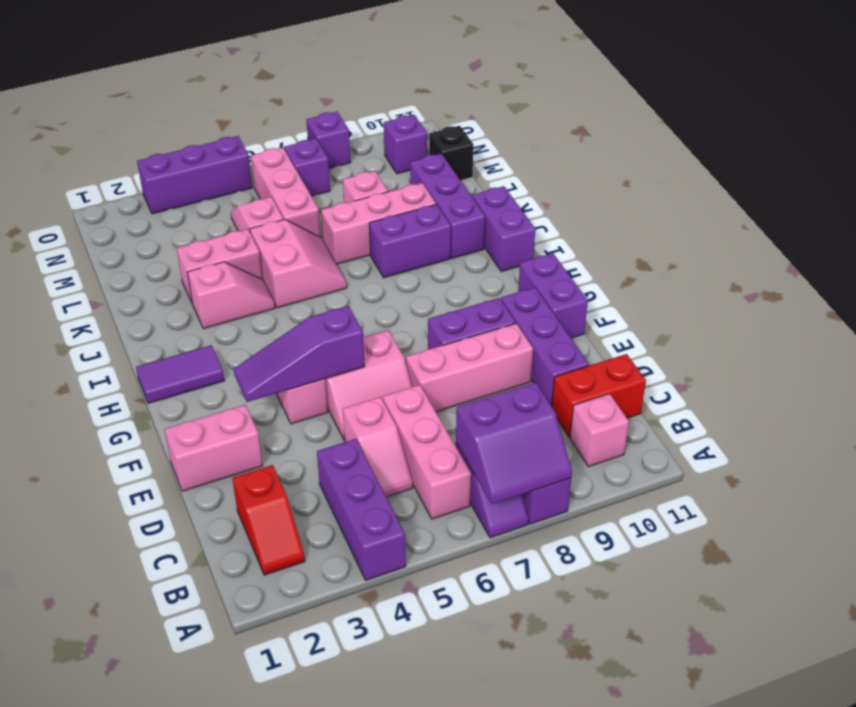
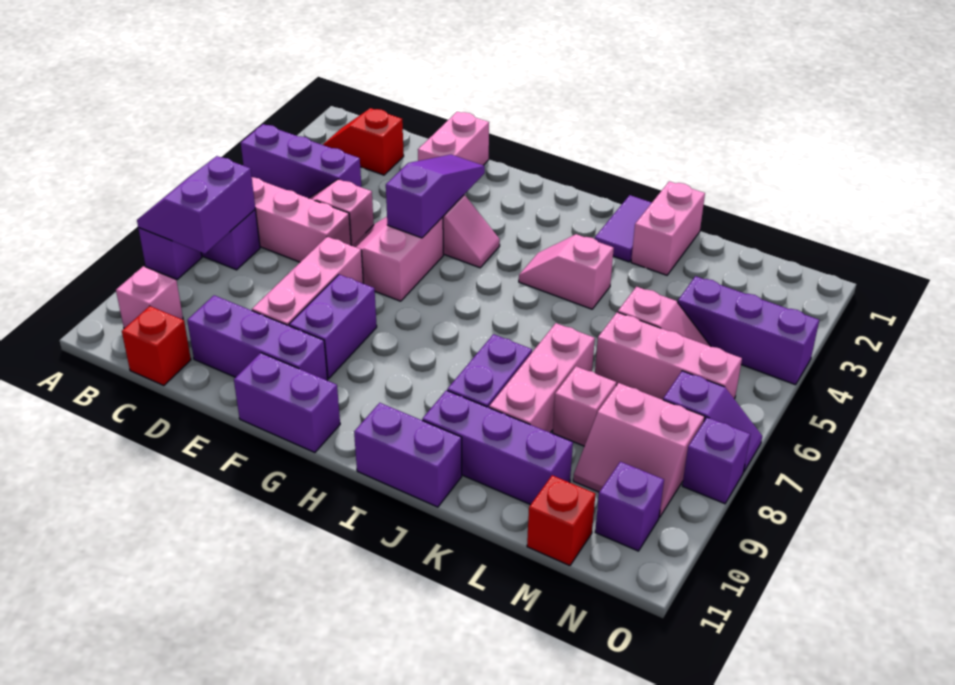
red brick C10:C11 level 1 -> red brick C11 level 1
purple tile H1:H2 level 1 -> purple tile J1:J2 level 1
pink slope J3:J4 level 1 top 3 -> pink slope I4:J4 level 1 top J
pink slope J5:K6 level 1 top 5 -> pink slope M8:N9 level 1 top 8
pink brick K3:K4 level 1 -> pink brick K1:K2 level 1
black brick M11 level 1 -> red brick M11 level 1
purple brick O3:O5 level 1 -> purple brick M4:O4 level 1

